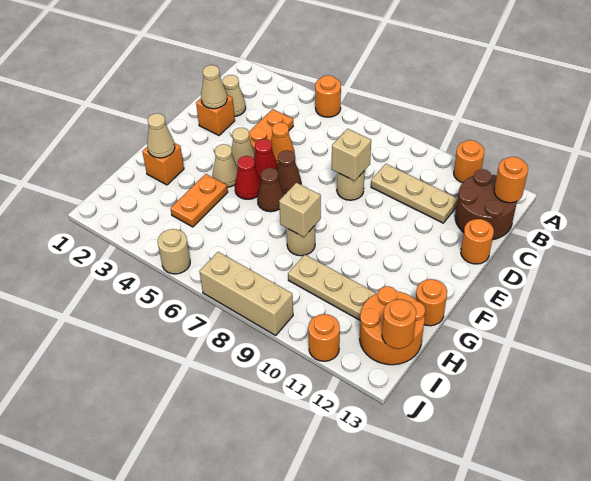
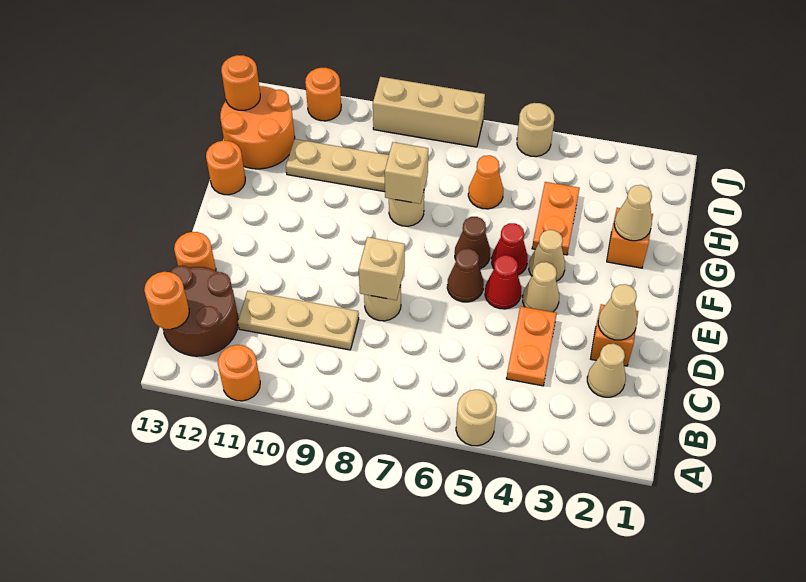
orange round brick A5 level 1 -> tan round brick A5 level 1
orange cone D5 level 1 -> orange cone H6 level 1

